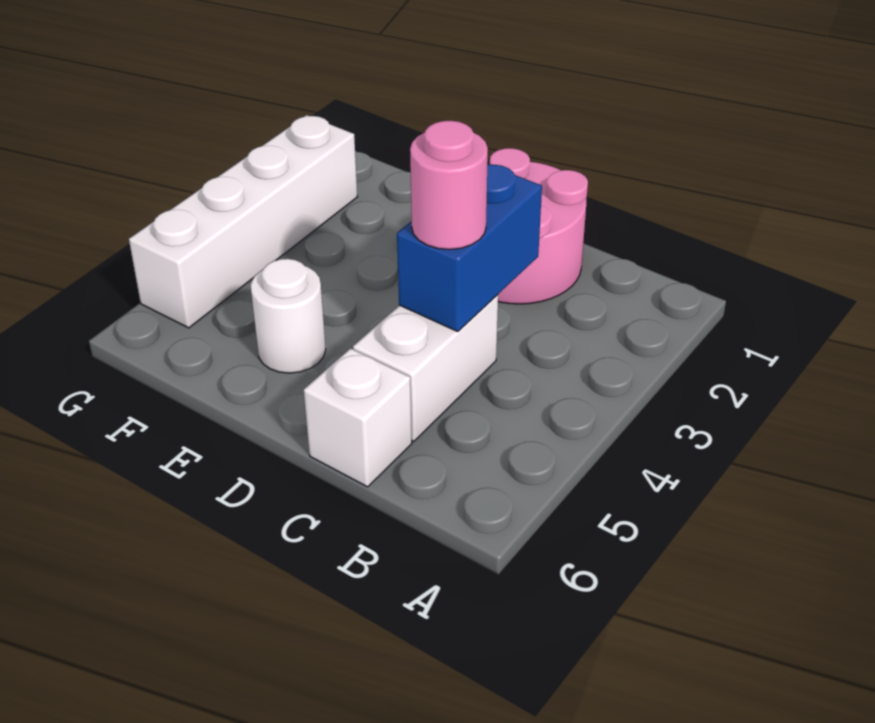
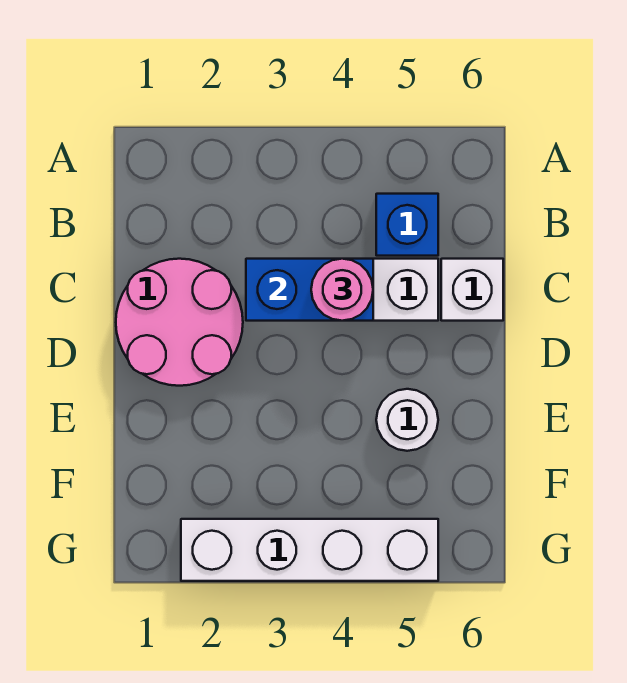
none -> blue brick B5 level 1

